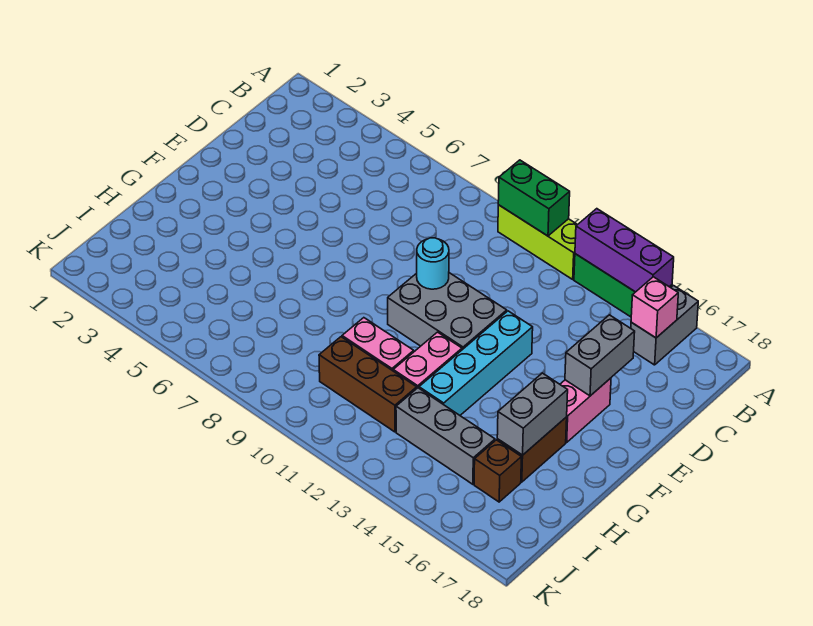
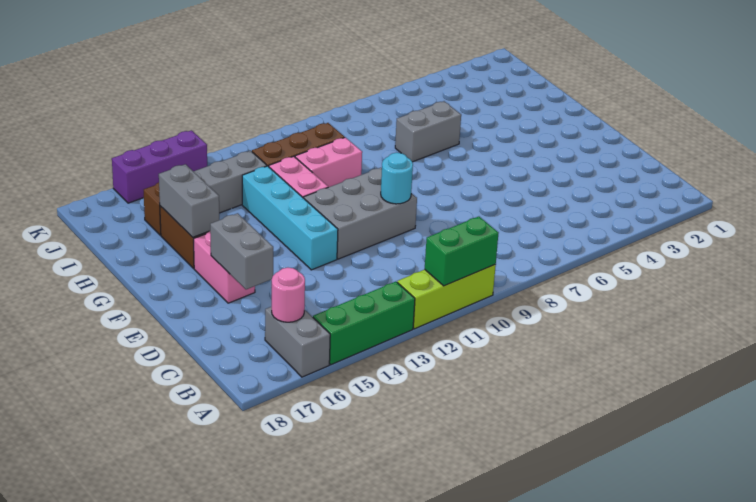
purple brick A13:A15 level 2 -> purple brick K14:K16 level 1
pink brick B16 level 2 -> pink round brick B16 level 2
none -> grey brick H6:H7 level 1

